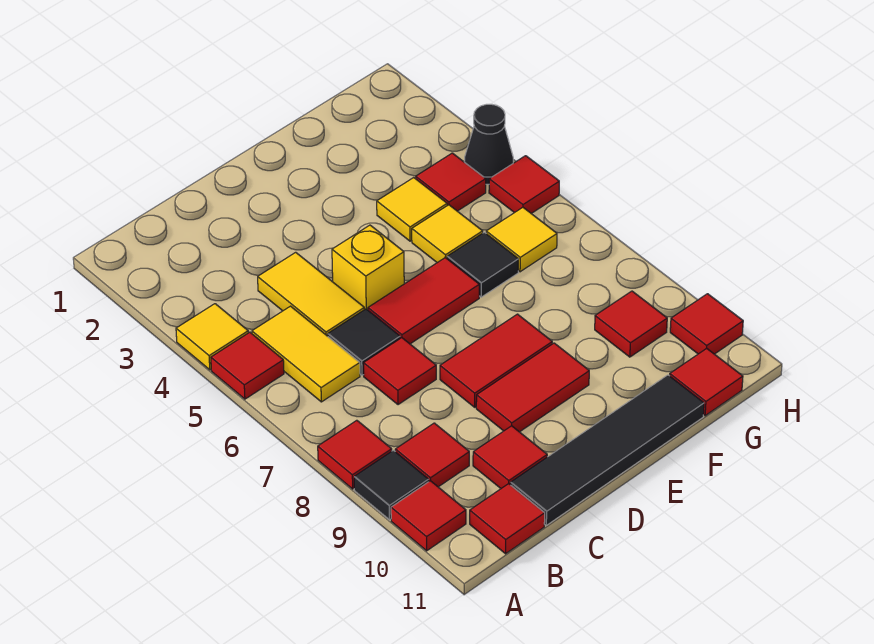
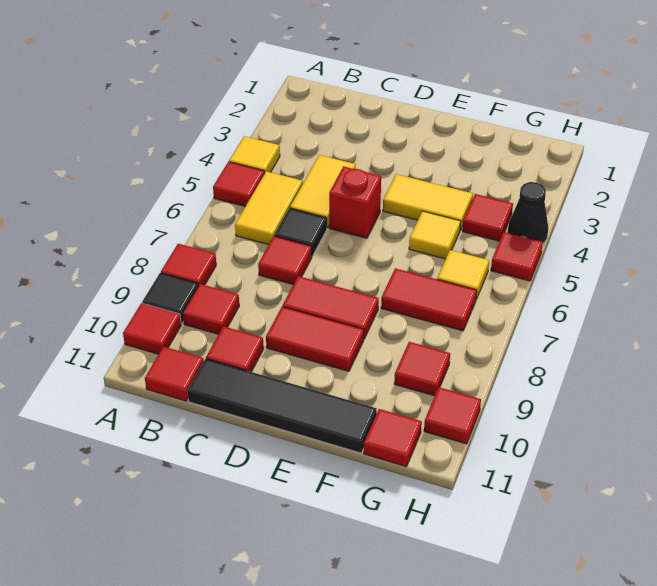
yellow brick D5 level 1 -> red brick D5 level 1
red tile D6:E6 level 1 -> red tile F7:G7 level 1
yellow tile F4 level 1 -> yellow tile E4:F4 level 1
black tile F6 level 1 -> none

